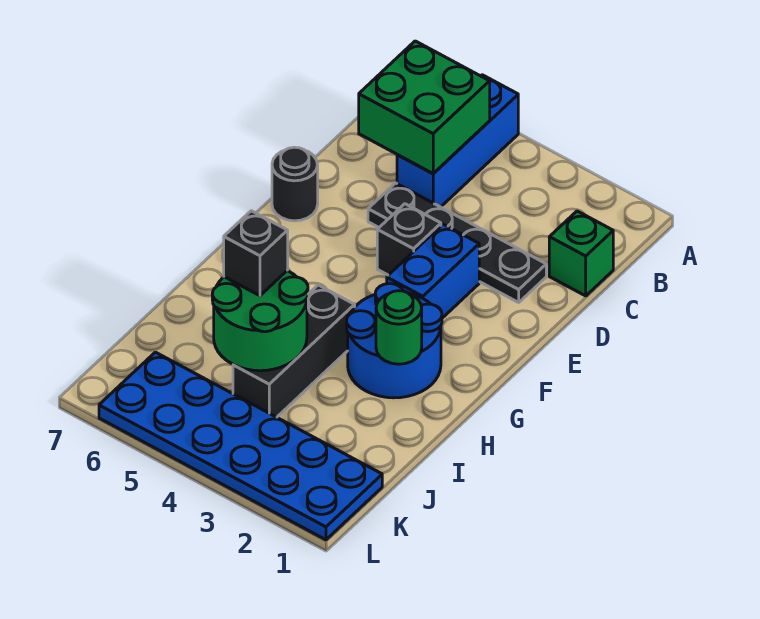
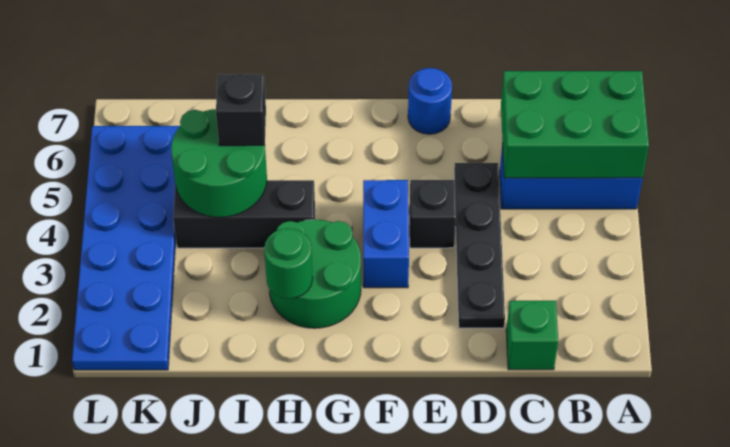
green brick B5:C6 level 2 -> green brick A5:C6 level 2
blue brick E3:F3 level 1 -> blue brick F3:F4 level 1
black round brick E7 level 1 -> blue round brick E7 level 1
blue round brick G2:H3 level 1 -> green round brick G2:H3 level 1

